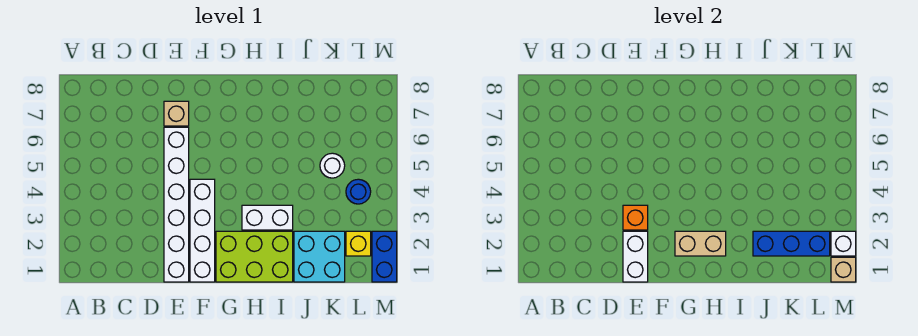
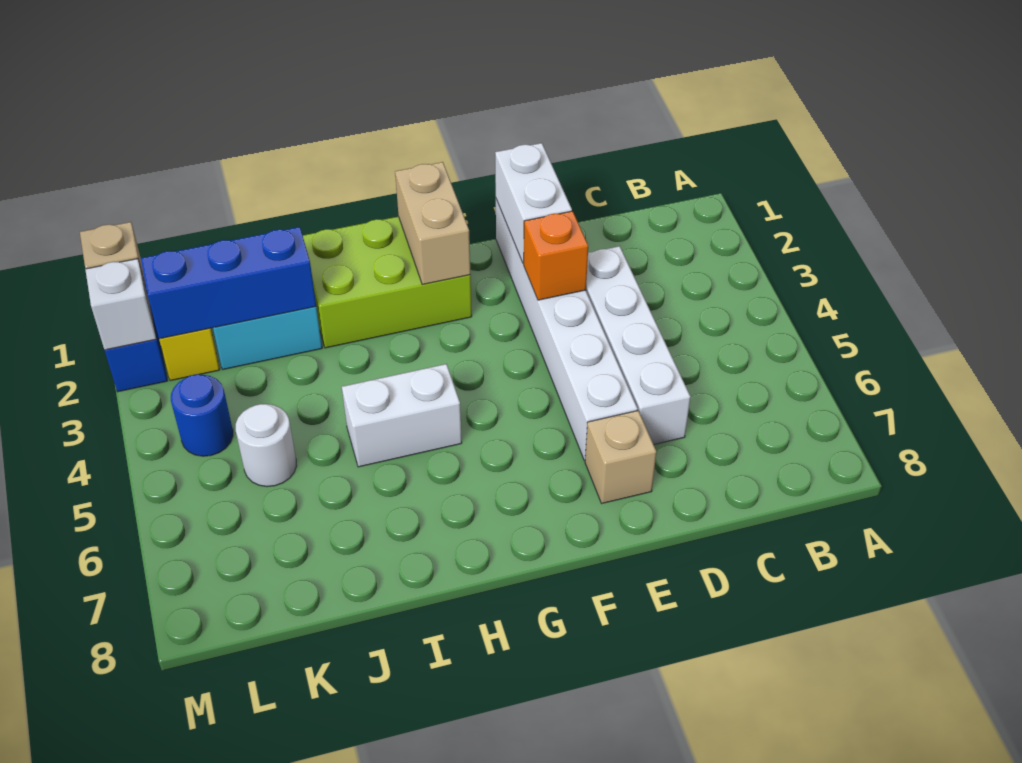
white brick F1:F4 level 1 -> white brick D3:D6 level 1
tan brick G2:H2 level 2 -> tan brick G1:G2 level 2
white brick H3:I3 level 1 -> white brick H5:I5 level 1

